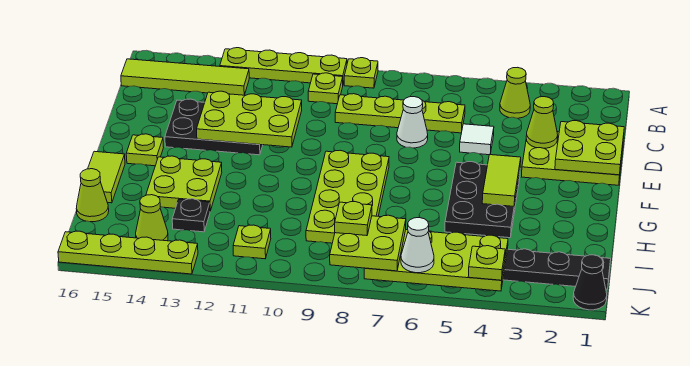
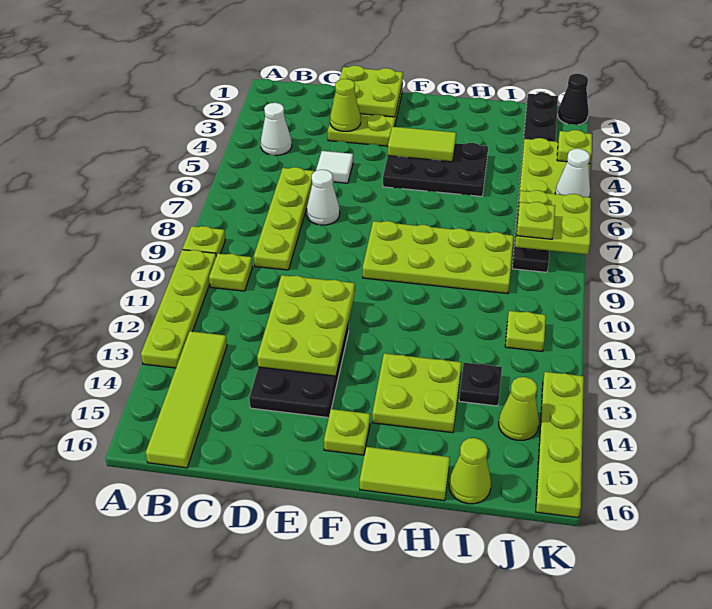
lime cone B4 level 1 -> white cone B4 level 1

